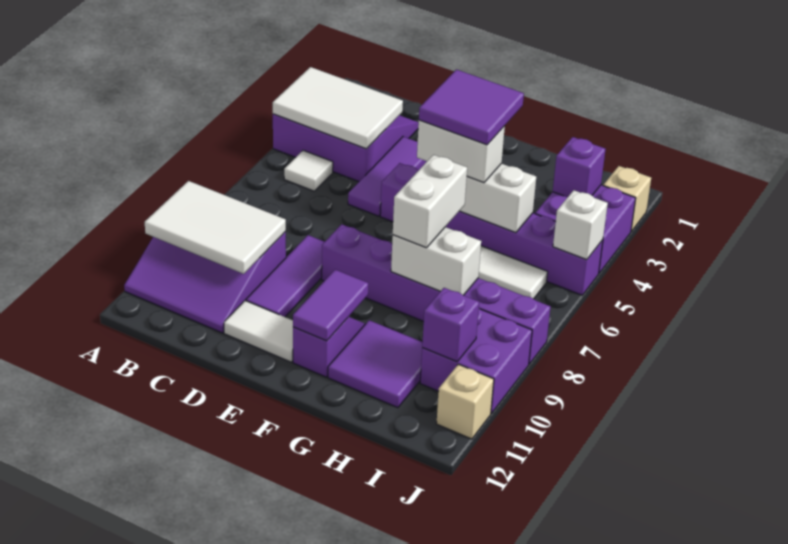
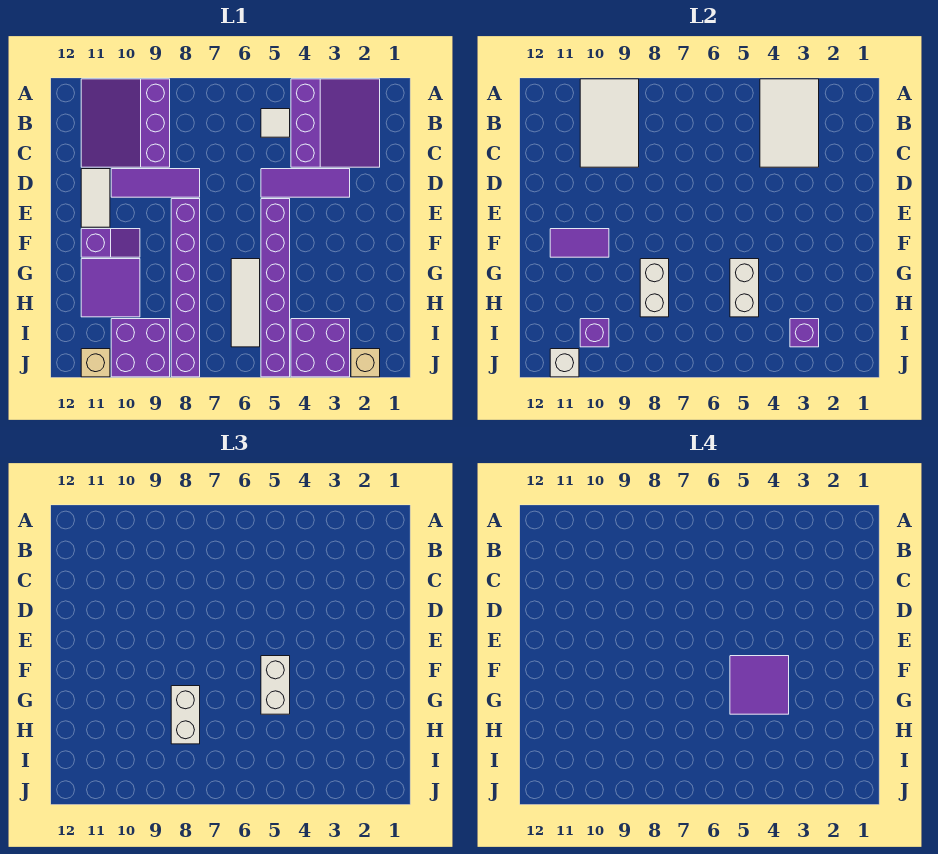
white brick G7:G8 level 3 -> white brick G8:H8 level 3
white brick J5 level 2 -> white brick J11 level 2

